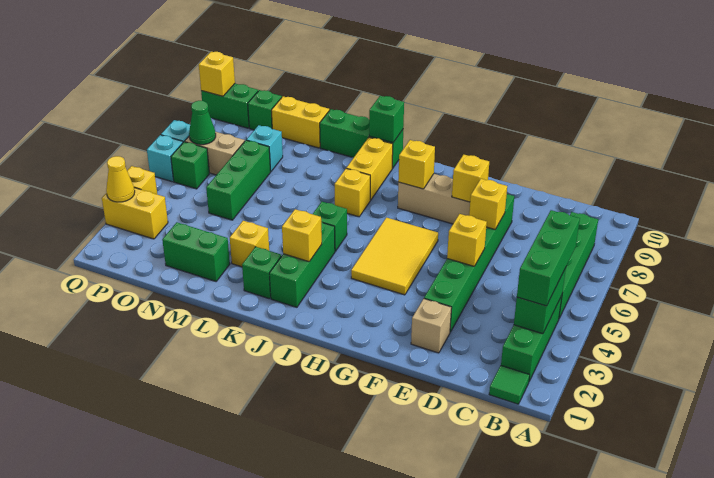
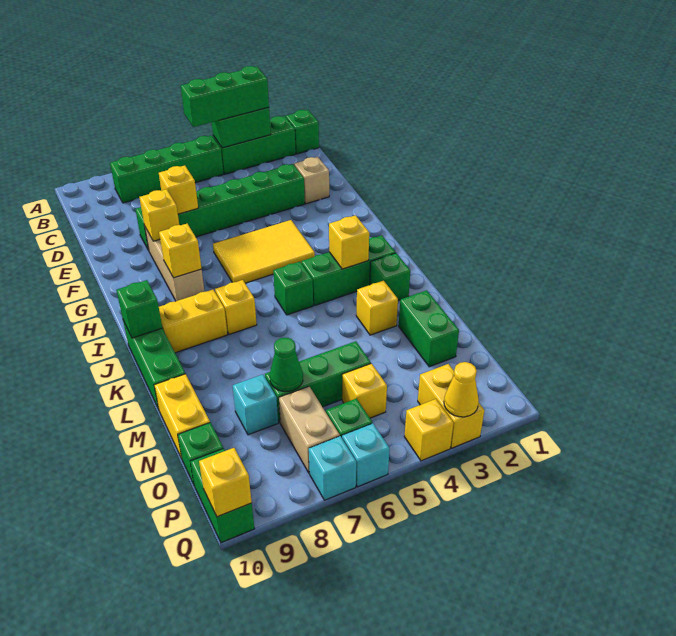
green tile B1 level 1 -> green brick B1 level 1
yellow brick E5 level 2 -> yellow brick O5 level 1
green cone P7 level 2 -> green cone N7 level 2

